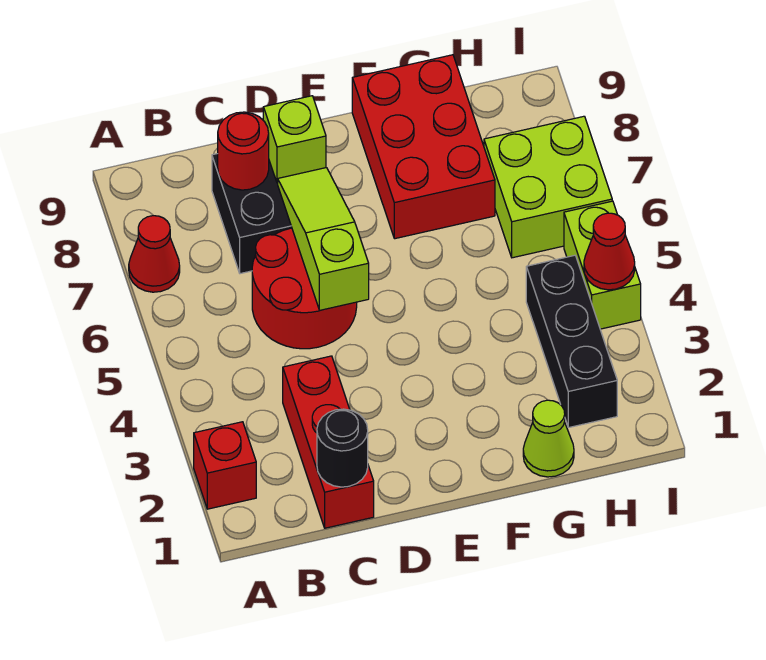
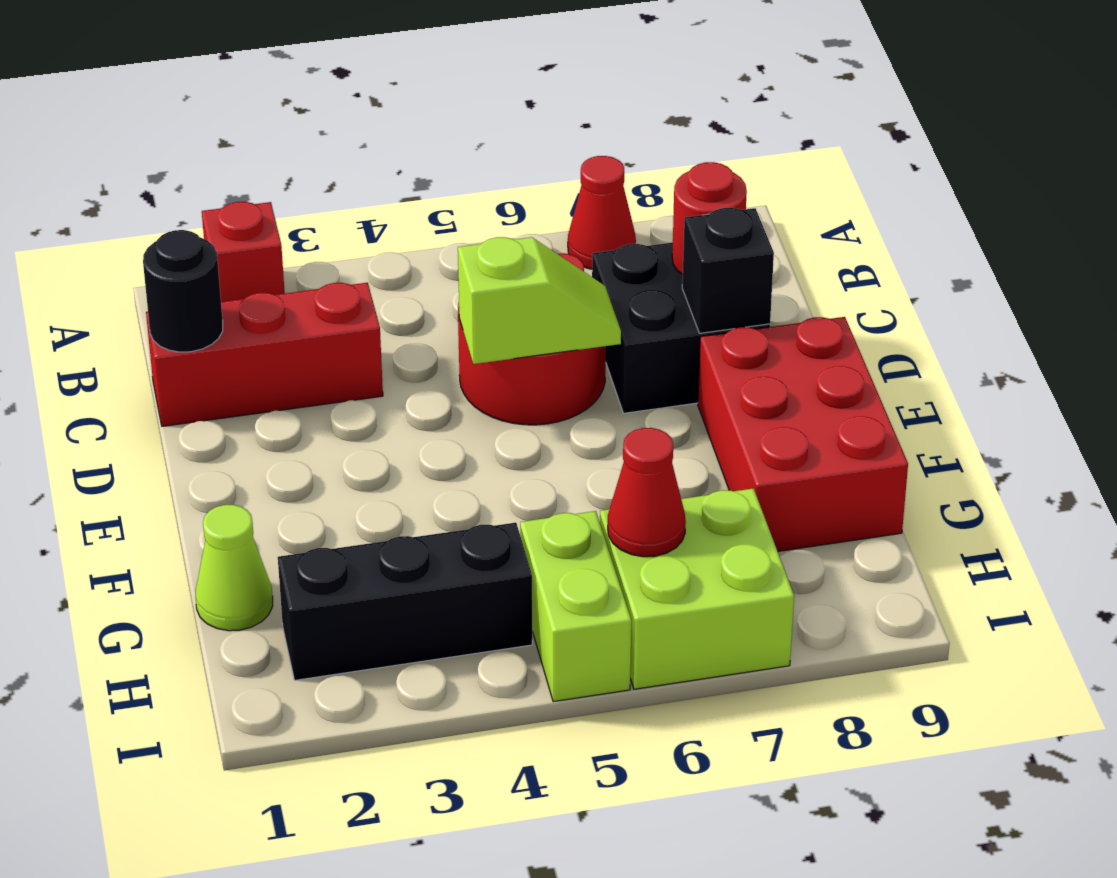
lime slope D5:D7 level 2 top 5 -> lime slope D5:D6 level 2 top 5
lime brick D8 level 2 -> black brick D8 level 2
red brick F7:G9 level 1 -> red brick E8:G9 level 1
lime brick I4:I5 level 1 -> lime brick H5:I5 level 1
red cone I4 level 2 -> red cone H6 level 2

